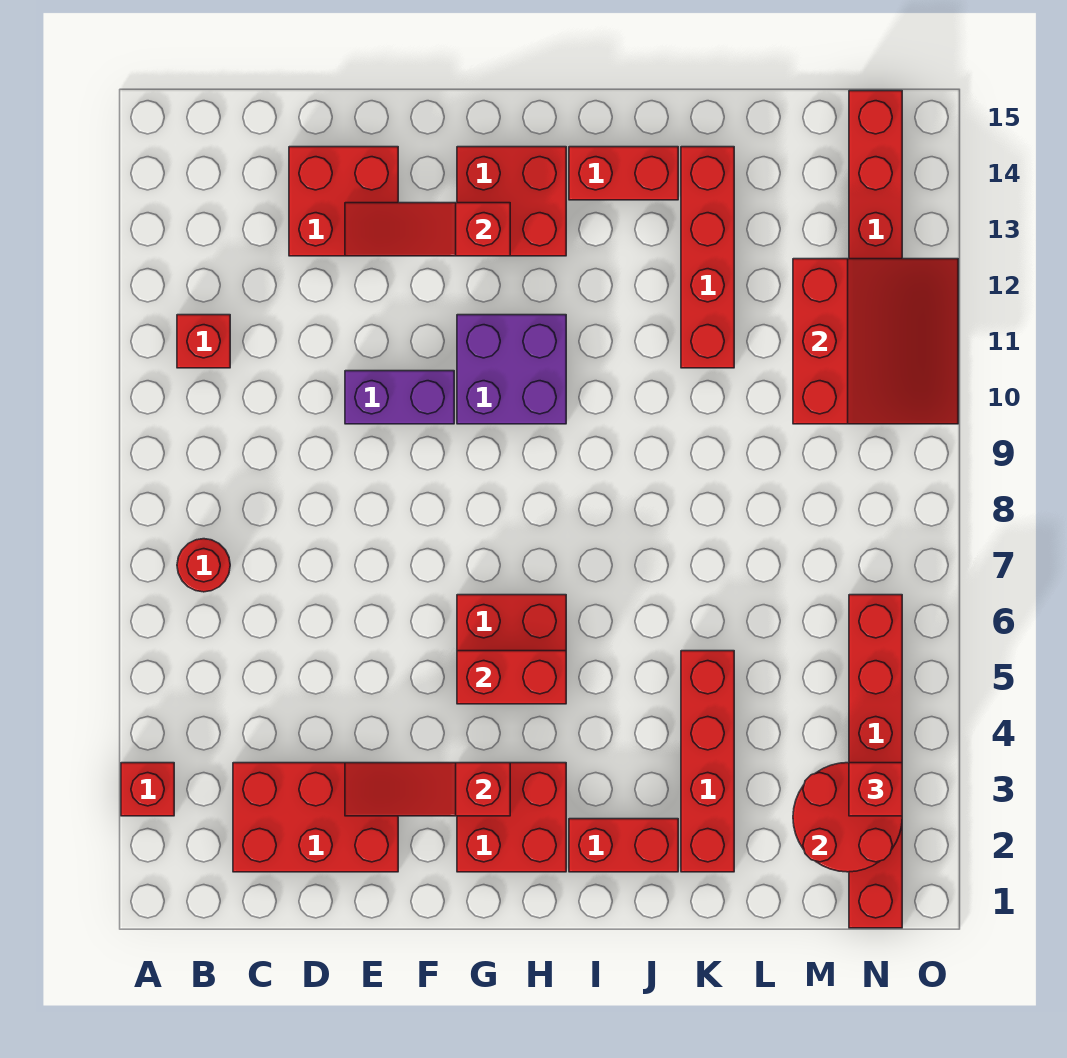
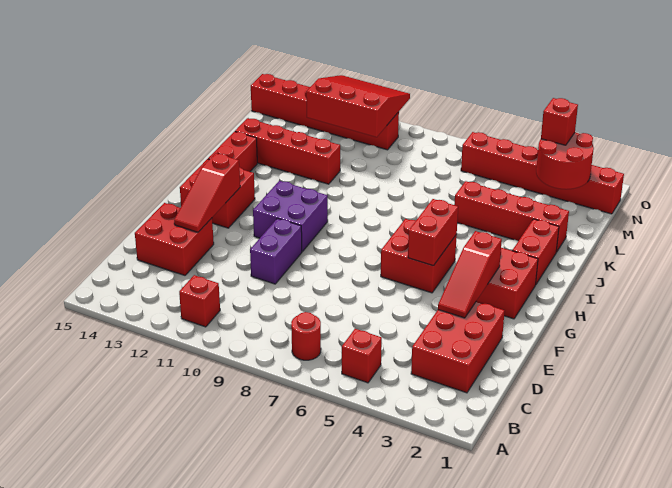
red brick A3 level 1 -> red brick B5 level 1

